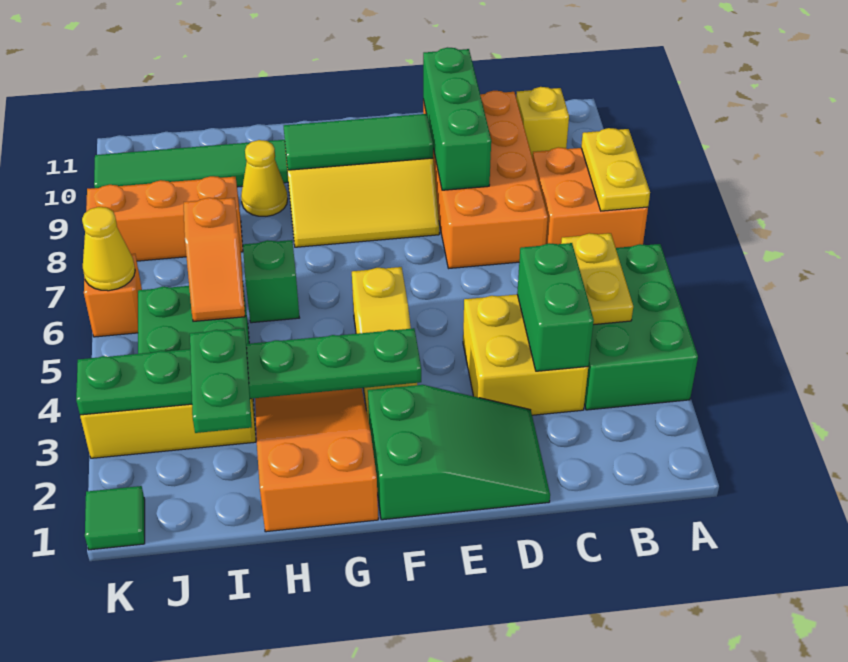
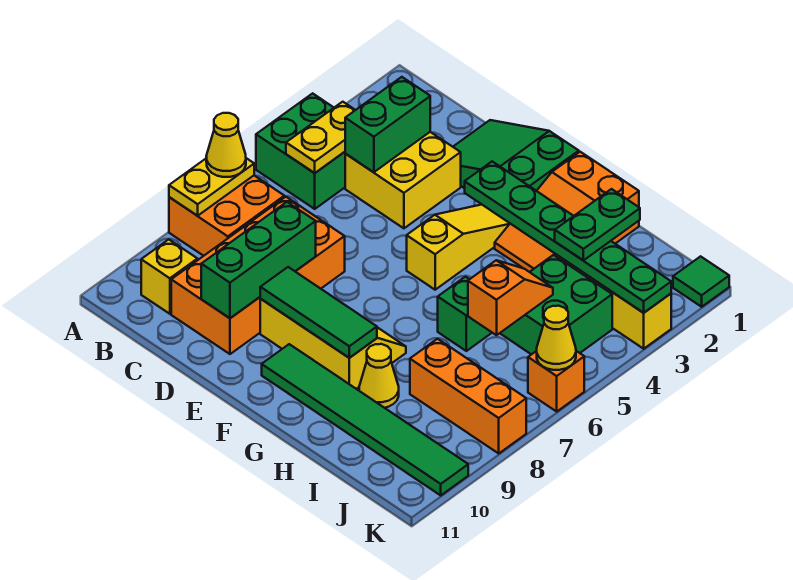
green brick A3:B5 level 1 -> green brick A4:B5 level 1
none -> yellow cone A7 level 3

